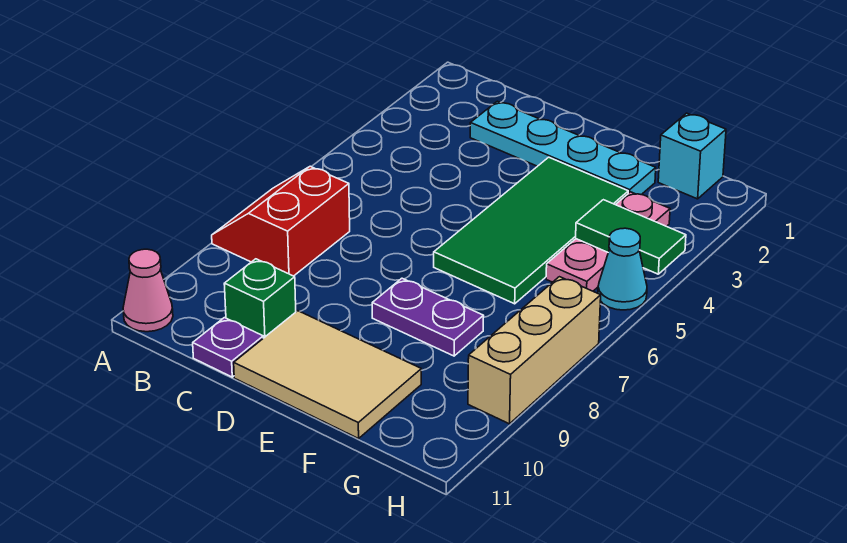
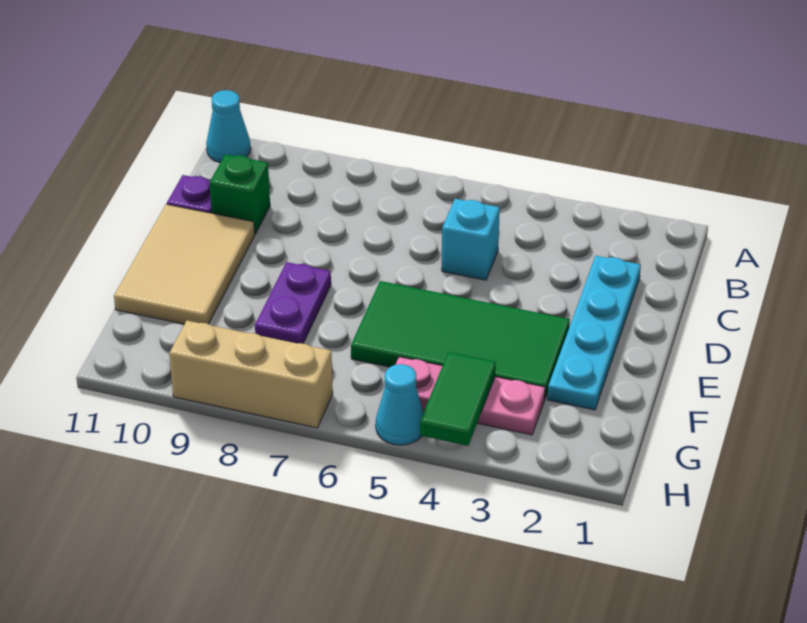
red slope A7:B8 level 1 top B -> none
pink cone A11 level 1 -> cyan cone A11 level 1
cyan brick G1 level 1 -> cyan brick C5 level 1

